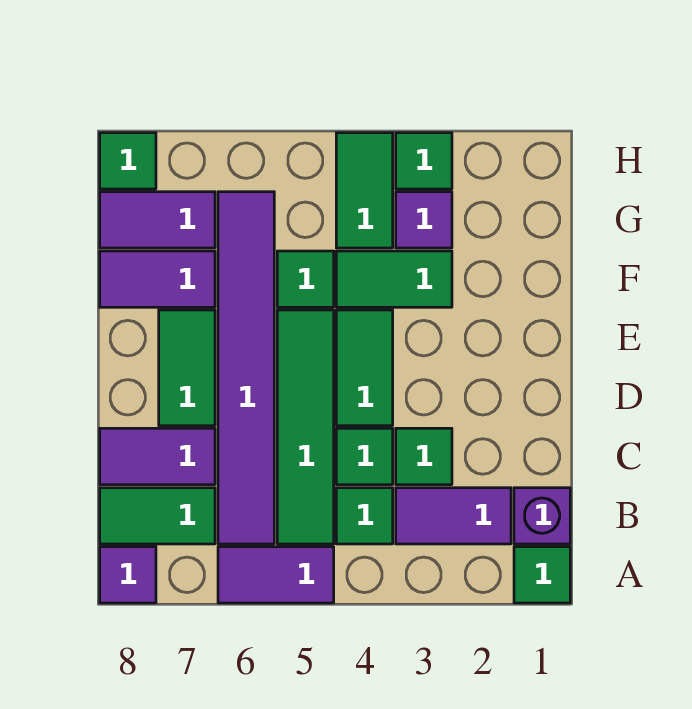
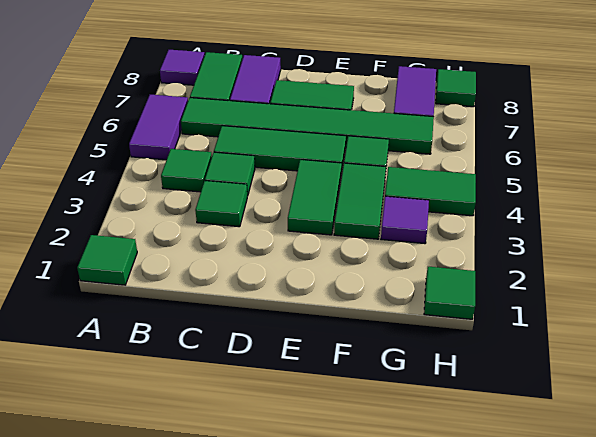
purple brick B1 level 1 -> none
purple tile B2:B3 level 1 -> none
green tile B5:E5 level 1 -> green tile C5:E5 level 1
purple tile B6:G6 level 1 -> green tile B6:G6 level 1
green tile D4:E4 level 1 -> green tile E3:E4 level 1
purple tile F7:F8 level 1 -> none
green tile H3 level 1 -> green tile H1 level 1

